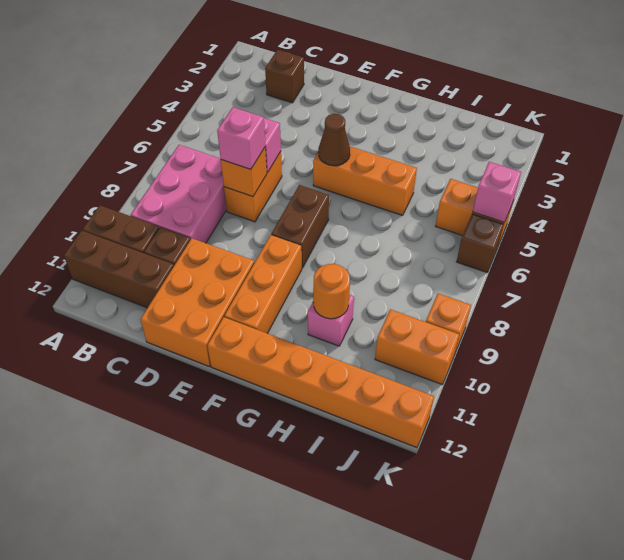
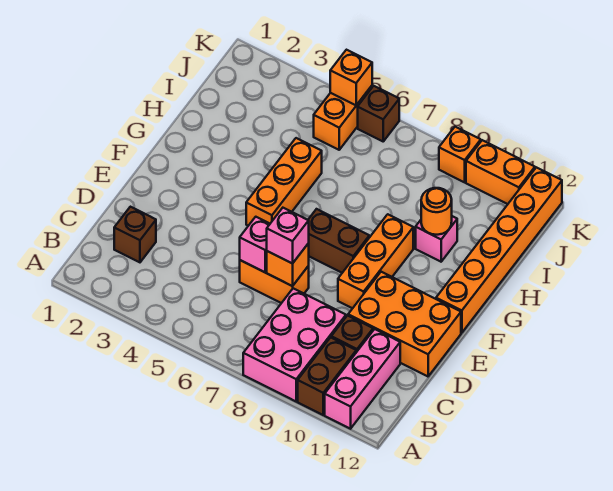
brown brick A11:C11 level 1 -> pink brick A11:C11 level 1
pink brick B7:C9 level 1 -> pink brick A8:C9 level 1
brown cone F5 level 2 -> none
orange brick F9:F11 level 1 -> orange brick E9:G9 level 1
orange brick J10:K10 level 1 -> orange brick K10:K11 level 1
pink brick K5 level 2 -> orange brick K5 level 2

